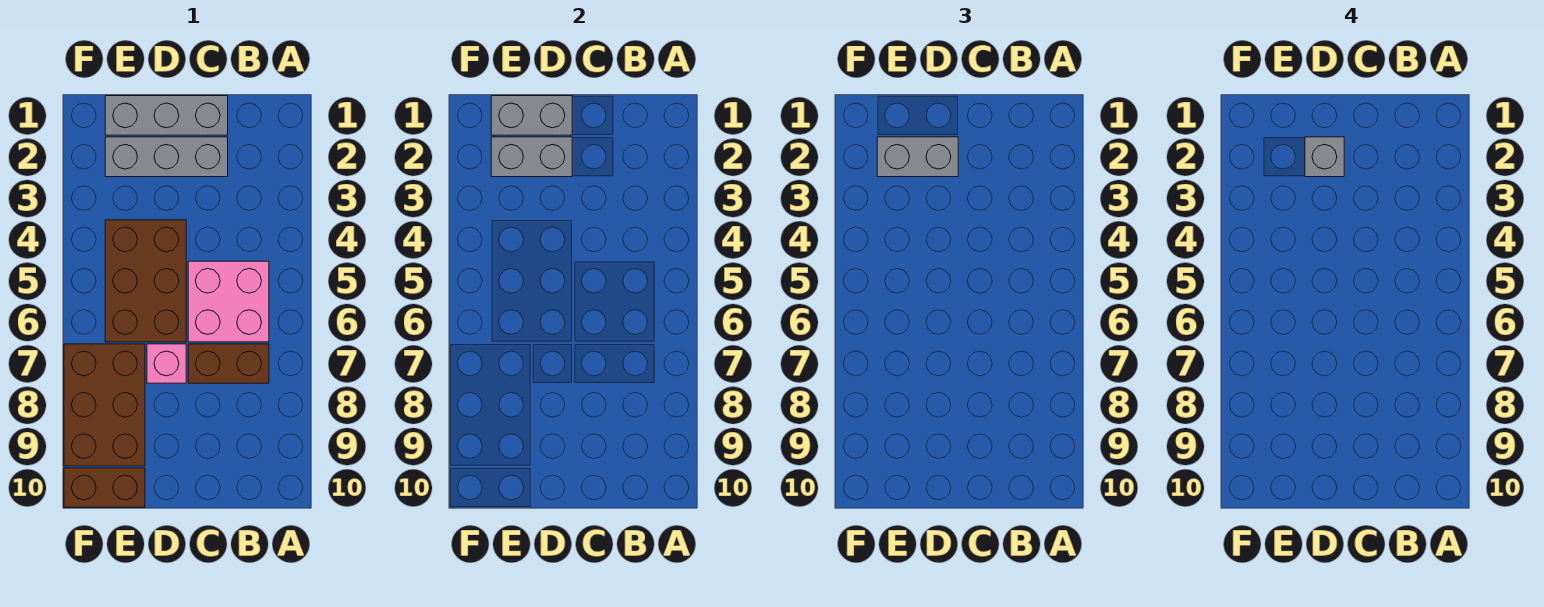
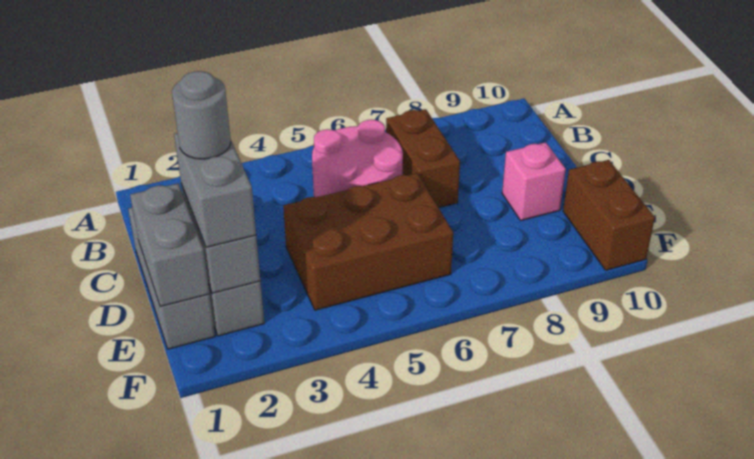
pink brick B5:C6 level 1 -> pink round brick B5:C6 level 1
grey brick D2 level 4 -> grey round brick D2 level 4
pink brick D7 level 1 -> pink brick D9 level 1
brown brick E7:F9 level 1 -> none

